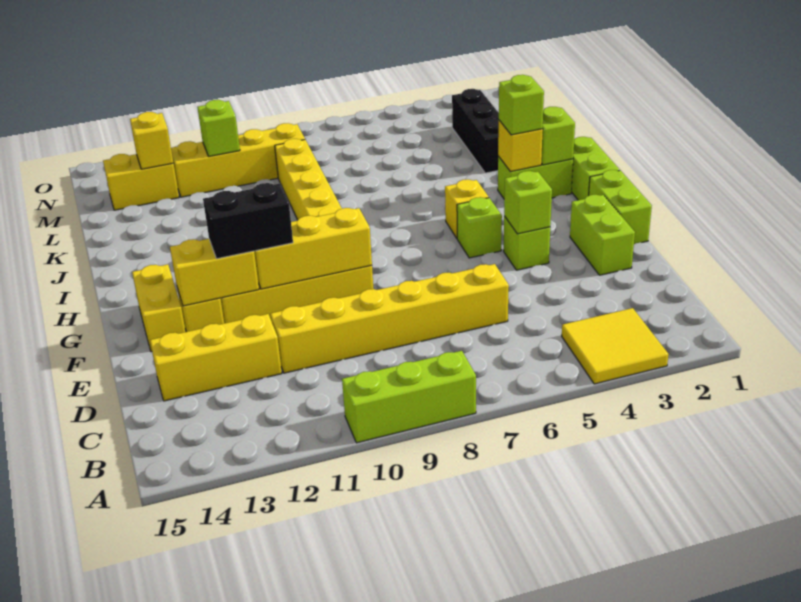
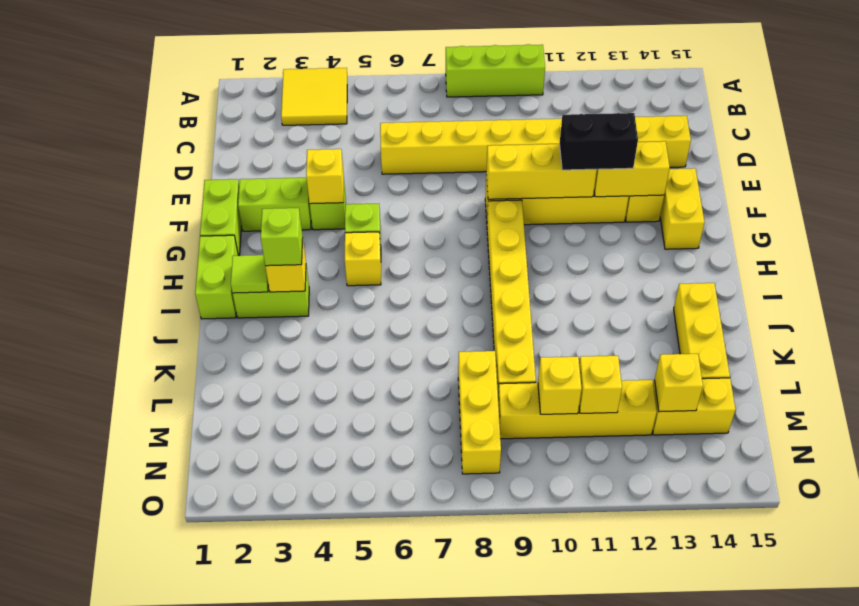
lime brick E2:F2 level 1 -> lime brick F2:F3 level 1
lime brick F4 level 2 -> yellow brick F4 level 2
lime brick I2 level 2 -> lime tile I2 level 2
none -> yellow brick J14:L14 level 1
black brick K3:M3 level 1 -> none
none -> yellow brick L8:N8 level 1
none -> yellow brick M10 level 2
lime brick M11 level 2 -> yellow brick M11 level 2

